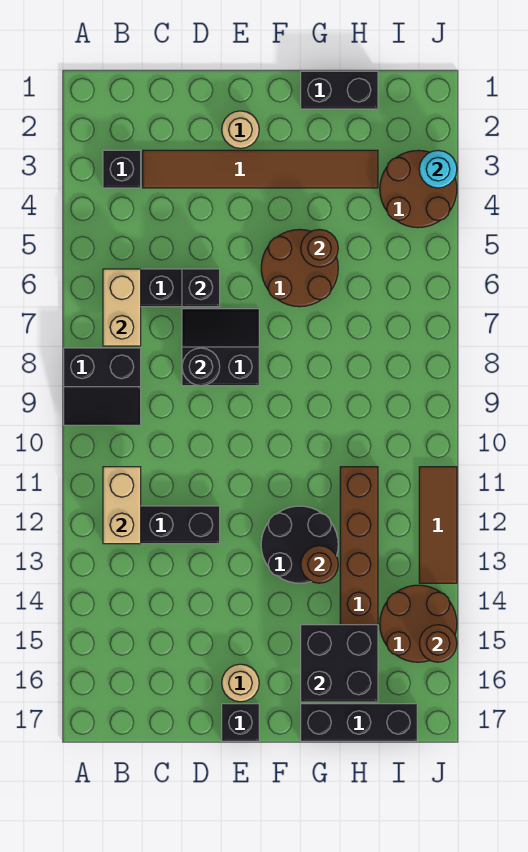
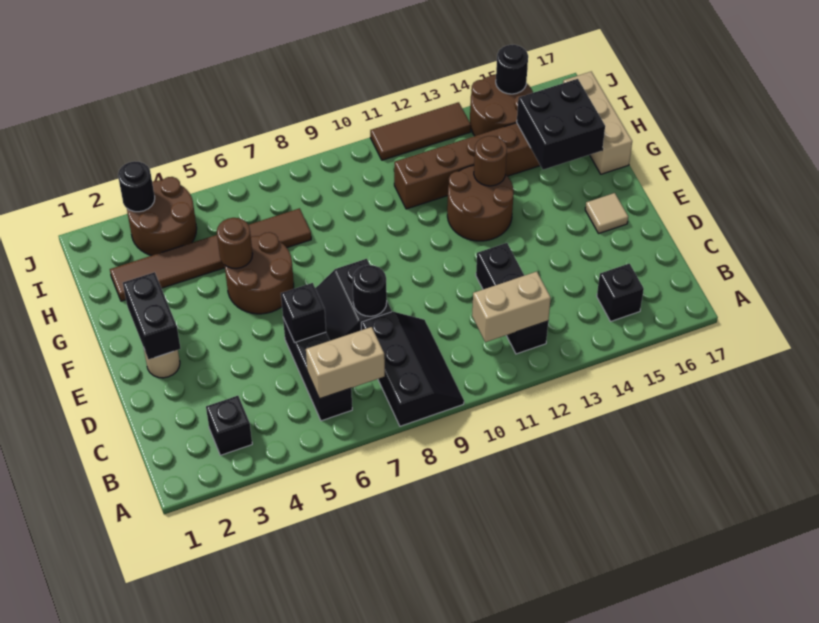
black slope A8:B9 level 1 top 8 -> black slope A8:C9 level 1 top 8
brown tile C3:H3 level 1 -> brown tile H2:H7 level 1
tan round brick E16 level 1 -> tan tile E16 level 1
black brick E17 level 1 -> black brick B15 level 1
black round brick F12:G13 level 1 -> brown round brick F12:G13 level 1
black brick G1:H1 level 1 -> black brick E2:F2 level 2
black brick G17:I17 level 1 -> tan brick G17:I17 level 1
cyan round brick J3 level 2 -> black round brick J3 level 2
brown round brick J15 level 2 -> black round brick J15 level 2

